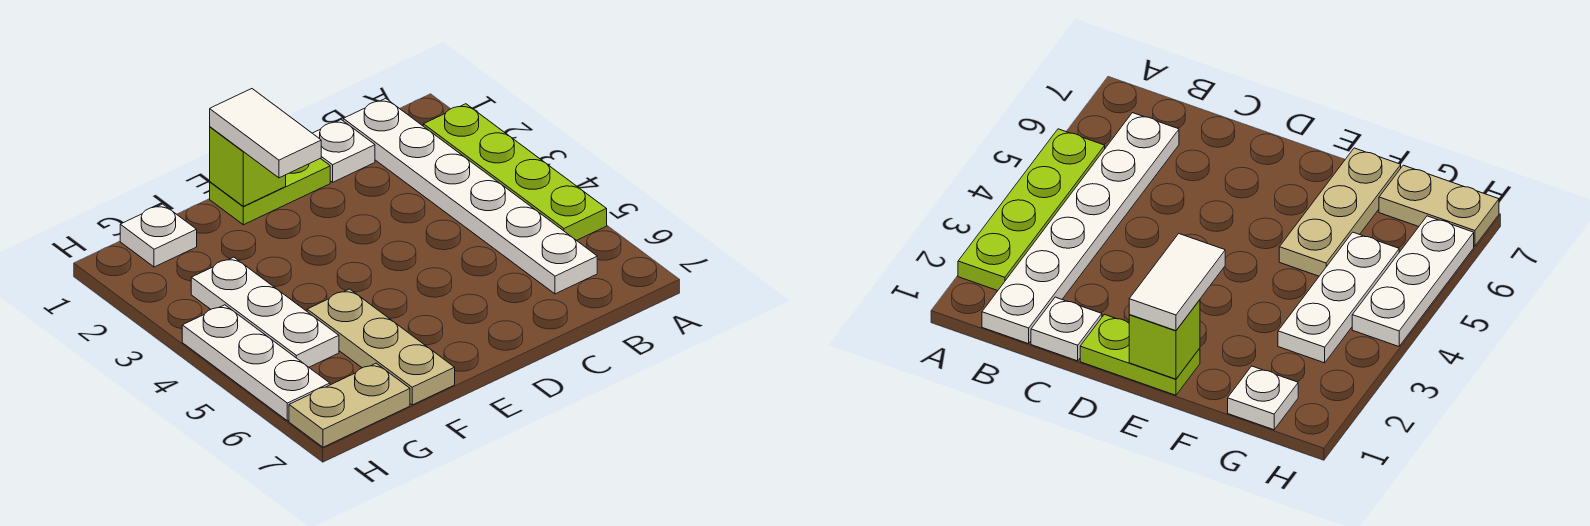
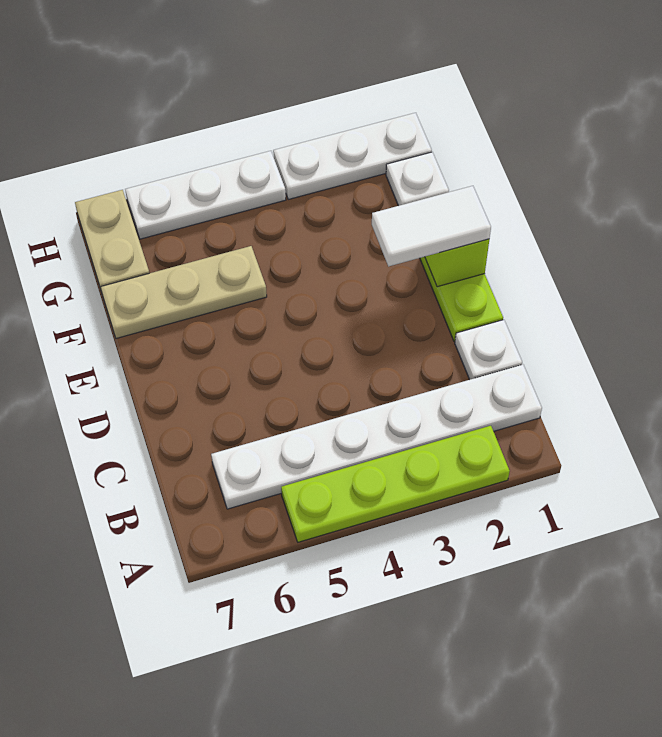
white plate G3:G5 level 1 -> white plate H1:H3 level 1

